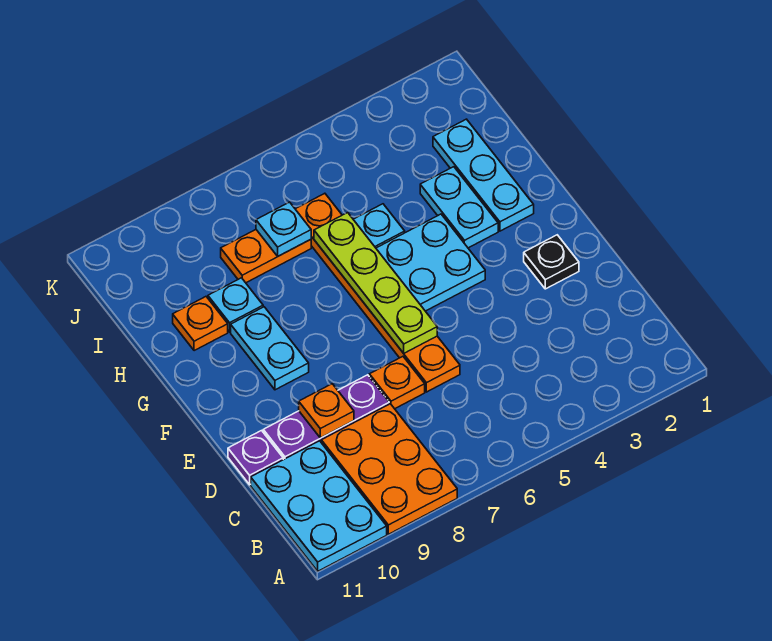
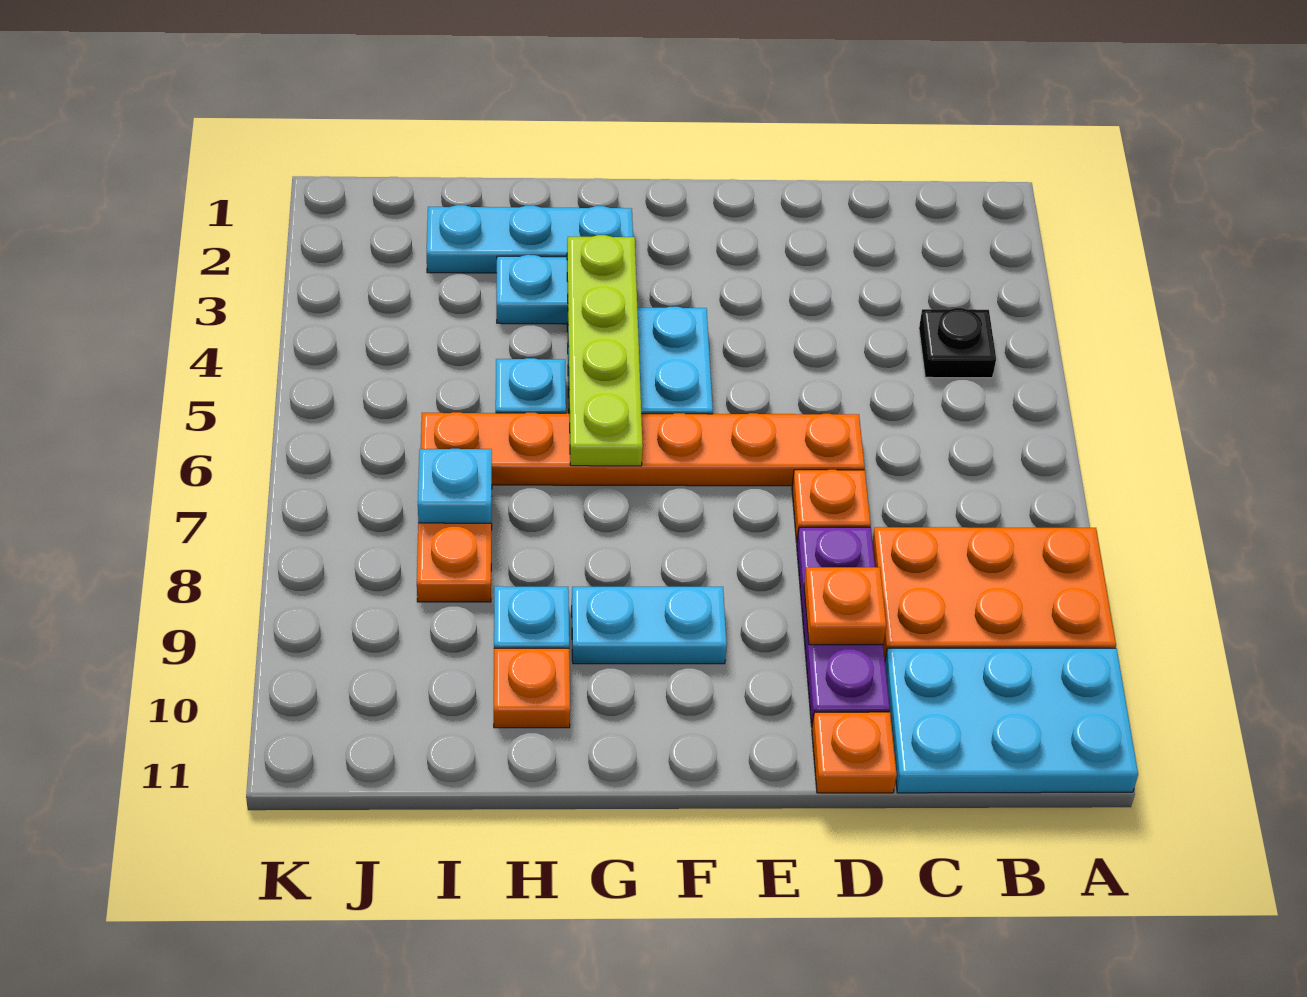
purple plate D11 level 1 -> orange plate D11 level 1
black plate E2 level 1 -> black plate B4 level 1
lime plate E6:H6 level 2 -> lime plate G3:G6 level 2

